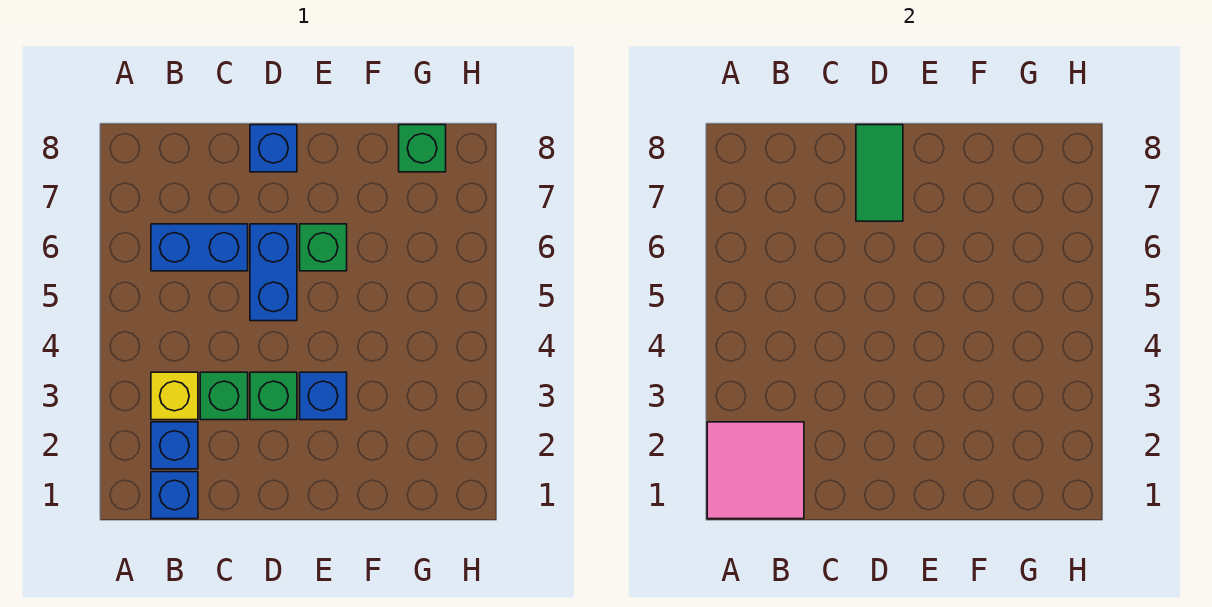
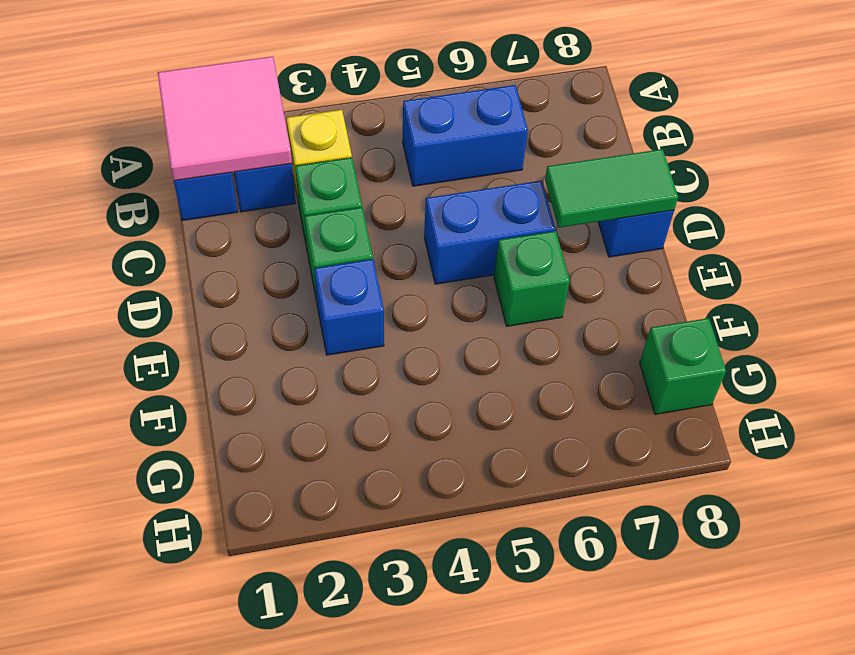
blue brick B6:C6 level 1 -> blue brick B5:B6 level 1

